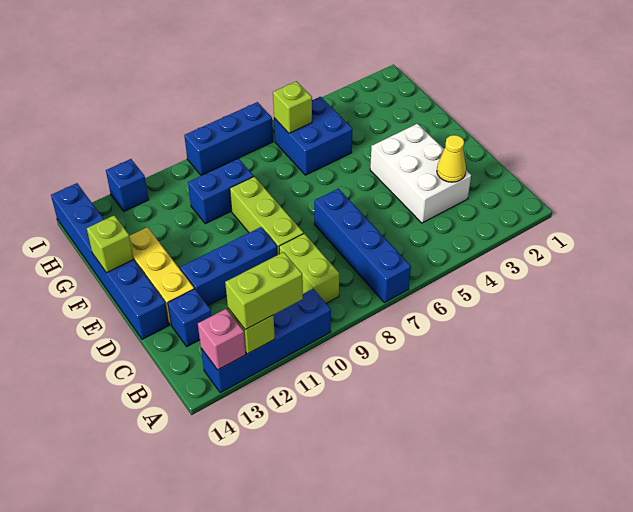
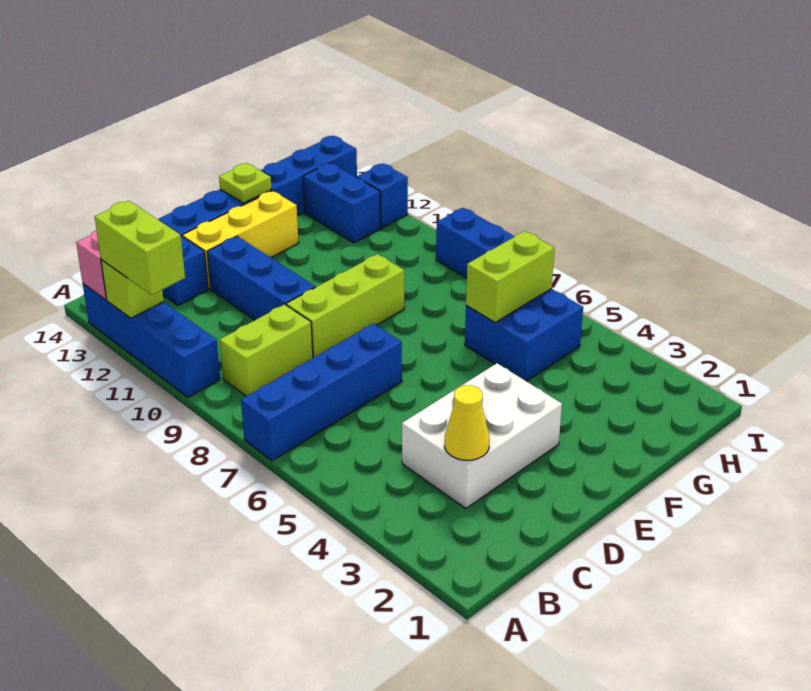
lime brick F14 level 2 -> lime plate F14 level 2
blue brick G9:G10 level 1 -> blue brick H12:H13 level 1
lime brick H6 level 2 -> lime brick G6:H6 level 2

